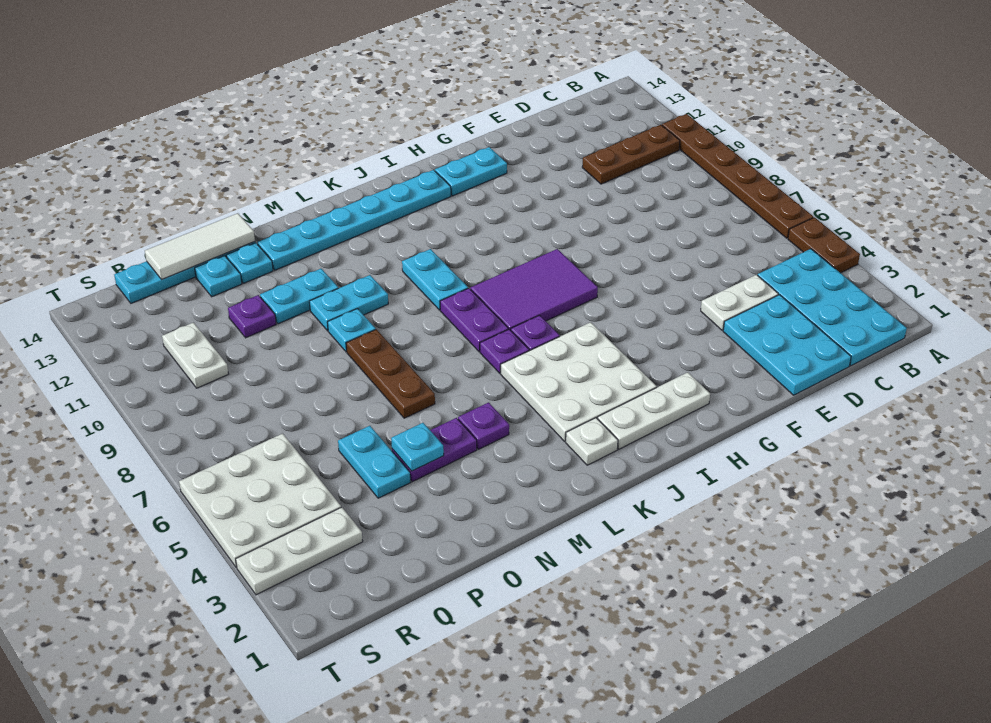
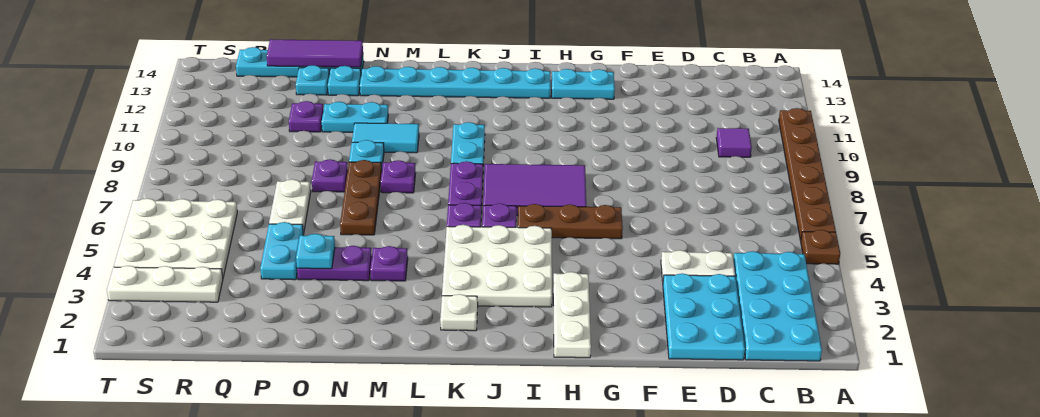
brown plate A4:A5 level 1 -> brown plate A5 level 1
brown plate B11:D11 level 1 -> brown plate G6:I6 level 1
none -> purple tile C10 level 1
white plate H2:J2 level 1 -> white plate H1:H3 level 1
none -> purple plate M8 level 1
cyan plate M10:N10 level 1 -> cyan tile M10:N10 level 1
none -> purple plate O8 level 1
white tile O14:Q14 level 2 -> purple tile O14:Q14 level 2
white plate R10:R11 level 1 -> white plate P6:P7 level 1

